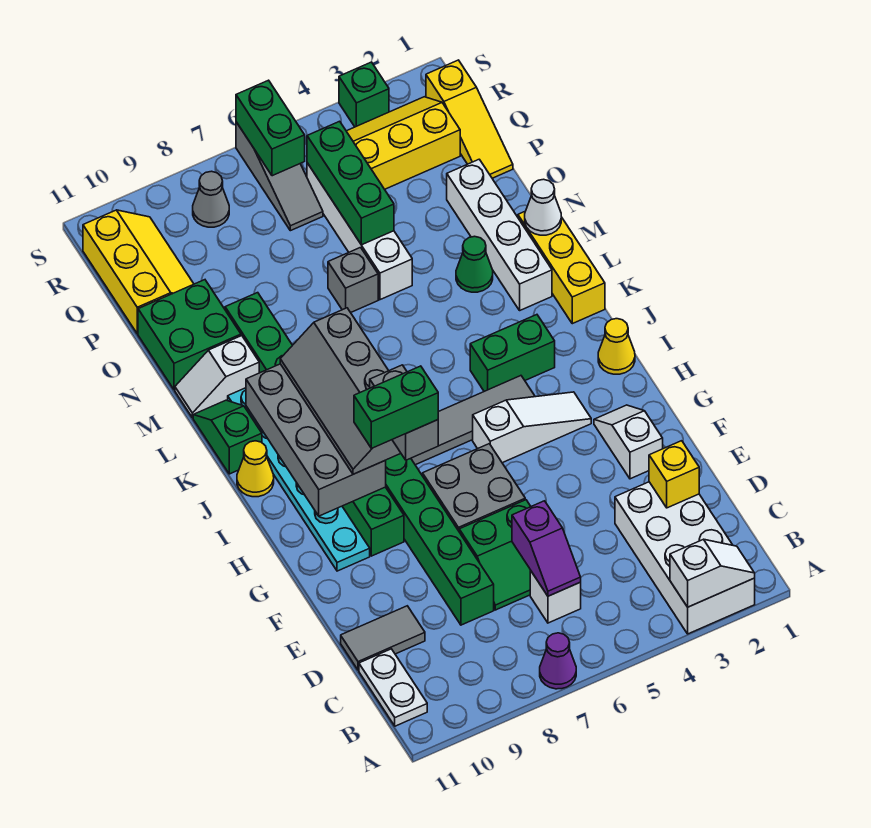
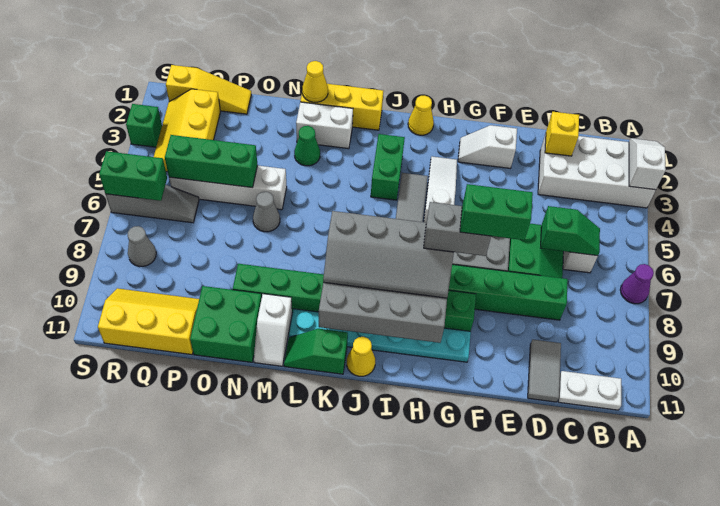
purple slope C6:D6 level 2 top D -> green slope C6:D6 level 2 top D
green brick G8:G9 level 5 -> green brick F8:G8 level 5
white brick L2:O2 level 1 -> white brick L2:M2 level 1
white cone M1 level 2 -> yellow cone M1 level 2
grey brick N6 level 1 -> grey cone N6 level 1

